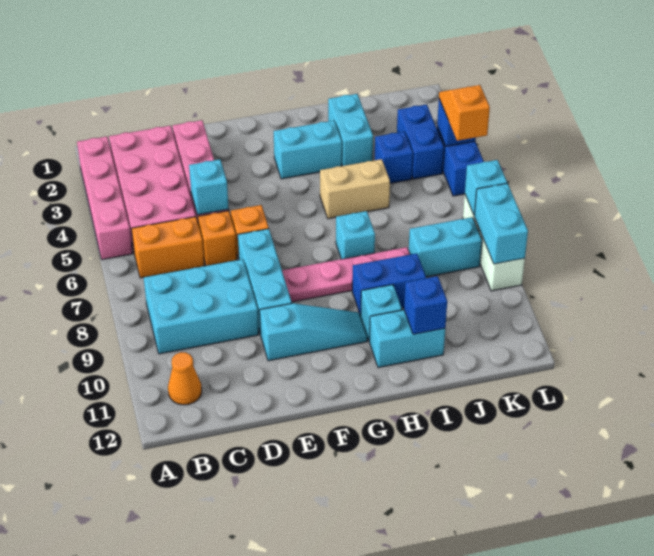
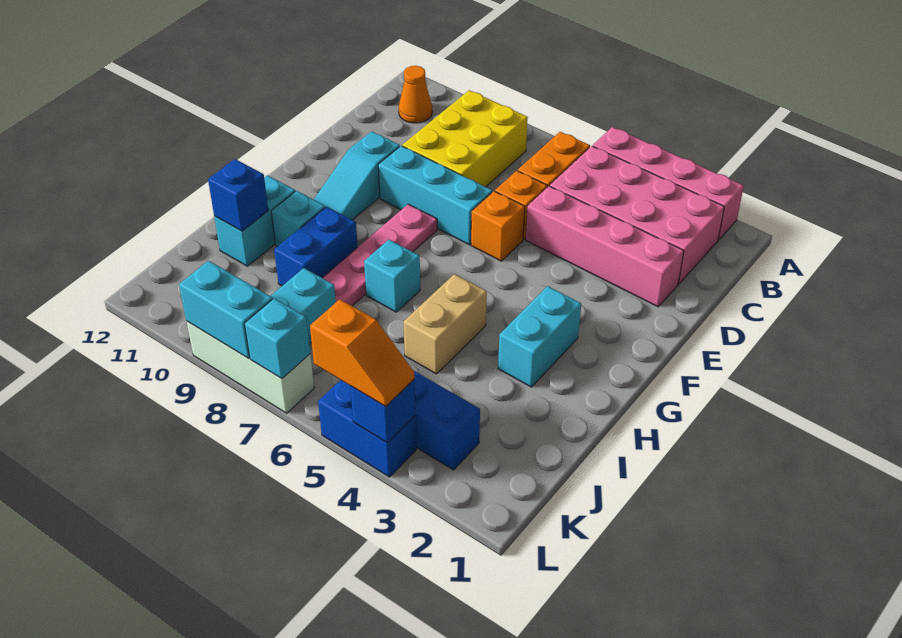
cyan brick B8:D9 level 1 -> yellow brick B8:D9 level 1
cyan brick D5 level 2 -> none
cyan brick I2:I3 level 1 -> none
blue brick J4 level 1 -> none

